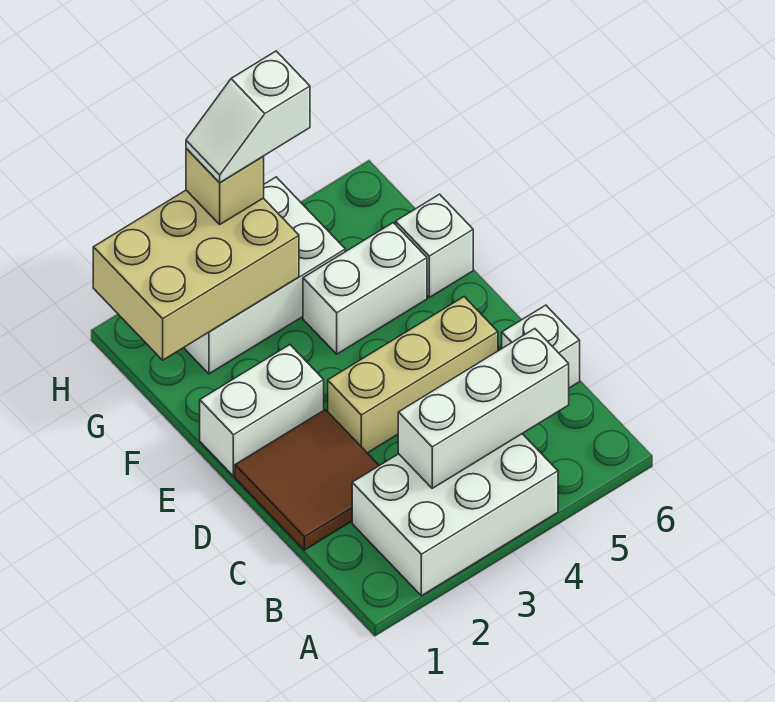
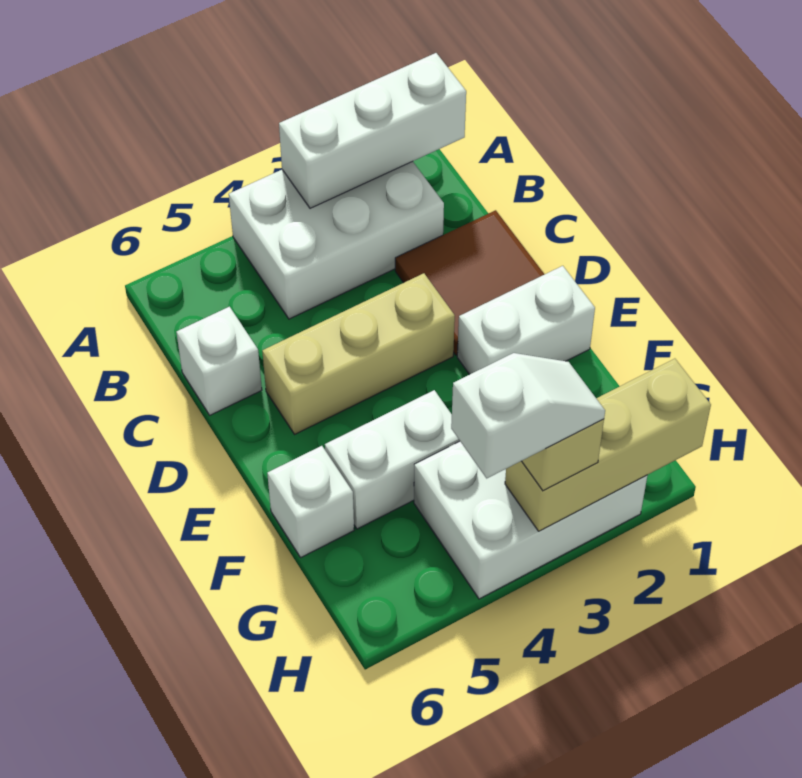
white brick B3:B5 level 2 -> white brick A1:A3 level 2
tan brick G1:H3 level 2 -> tan brick H1:H3 level 2

